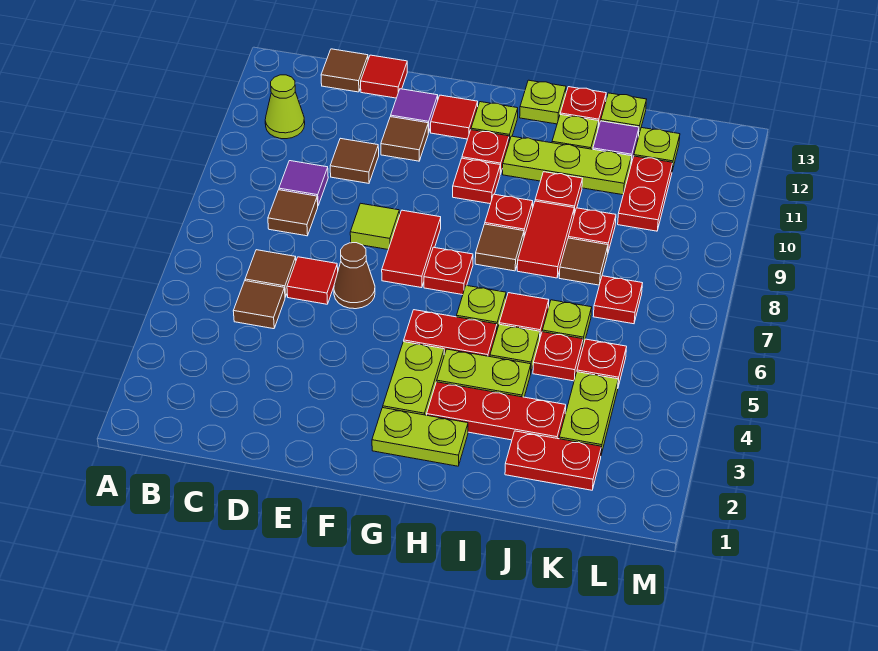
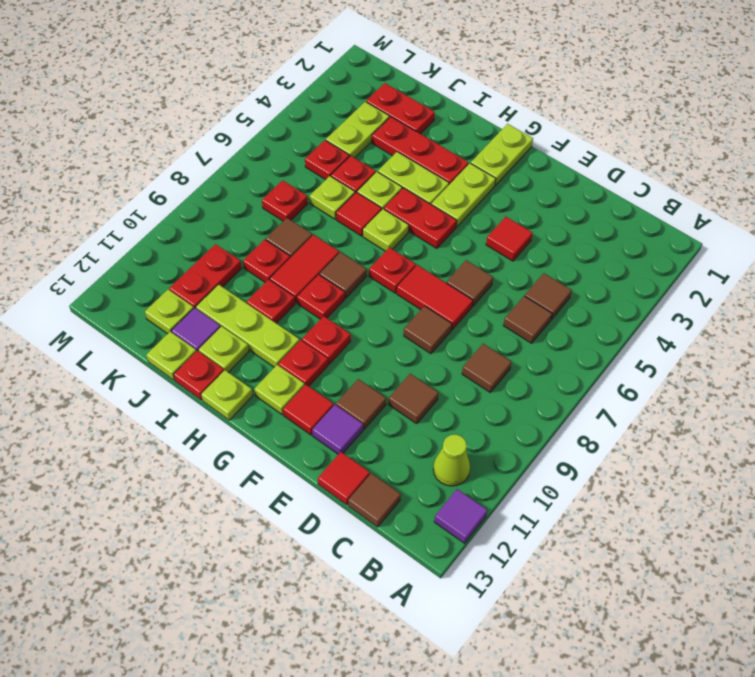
purple tile C9 level 1 -> purple tile A12 level 1
red tile D6 level 1 -> red tile E4 level 1
brown cone E6 level 1 -> brown tile E6 level 1
lime tile E8 level 1 -> brown tile E8 level 1
red tile F7:F8 level 1 -> red tile E7:F7 level 1
lime plate G2:H2 level 1 -> lime plate G1:G2 level 1

